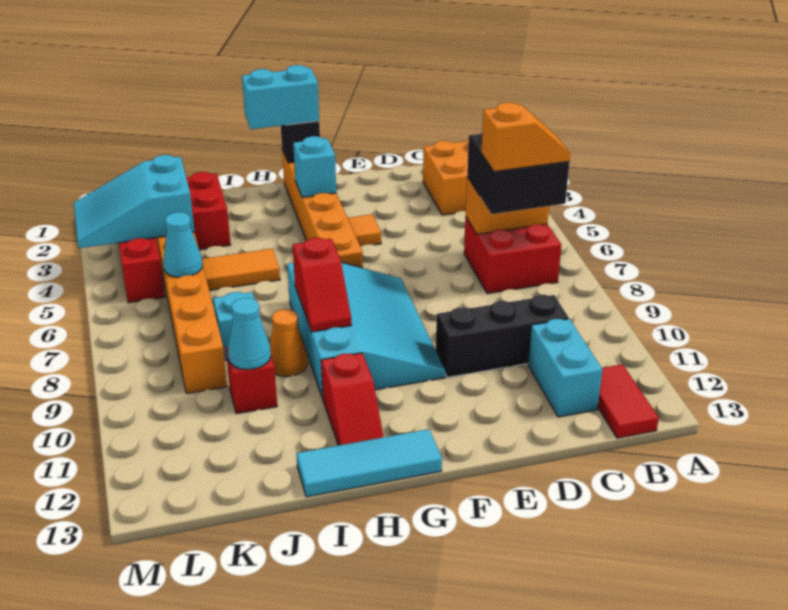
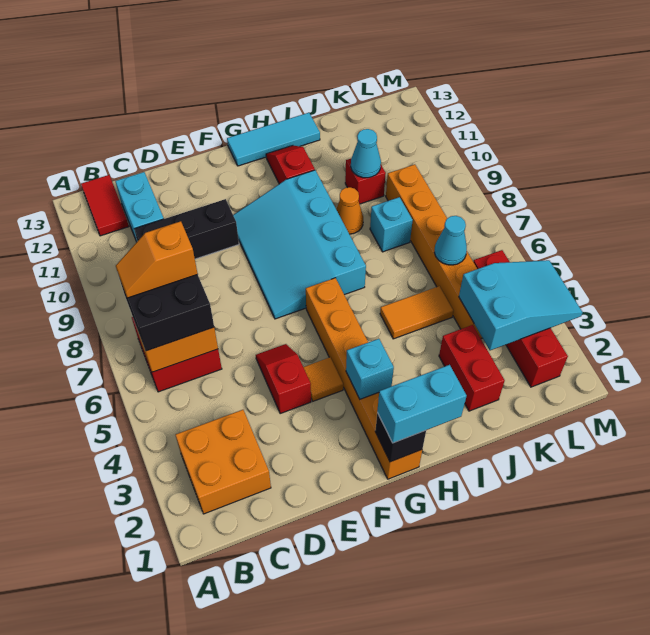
red slope H8:H9 level 2 top 8 -> red slope E4:E5 level 1 top 4

